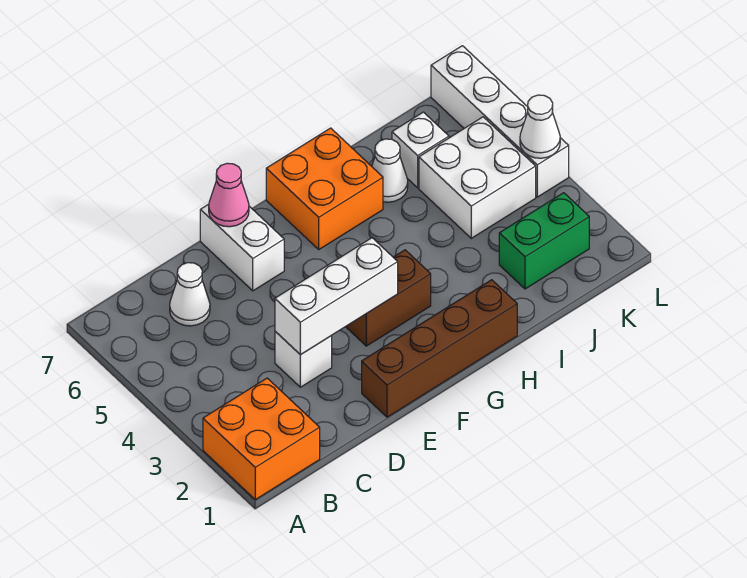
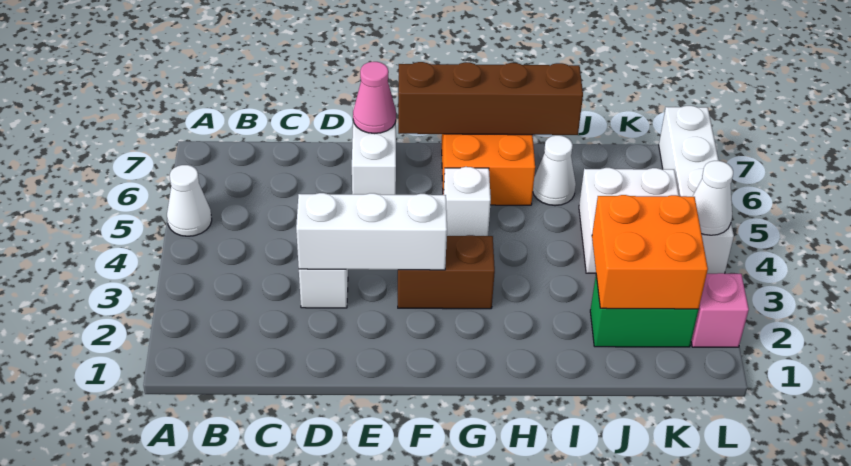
orange brick A1:B2 level 1 -> orange brick J2:K3 level 2
white cone C6 level 1 -> white cone A5 level 1
brown brick E1:H1 level 1 -> brown brick F7:I7 level 2
white brick J6 level 1 -> white brick G5 level 1
none -> pink brick L2 level 1

